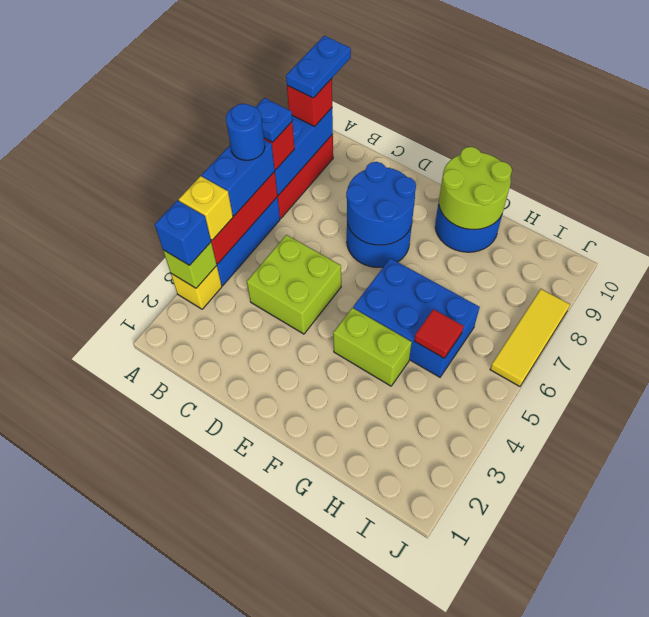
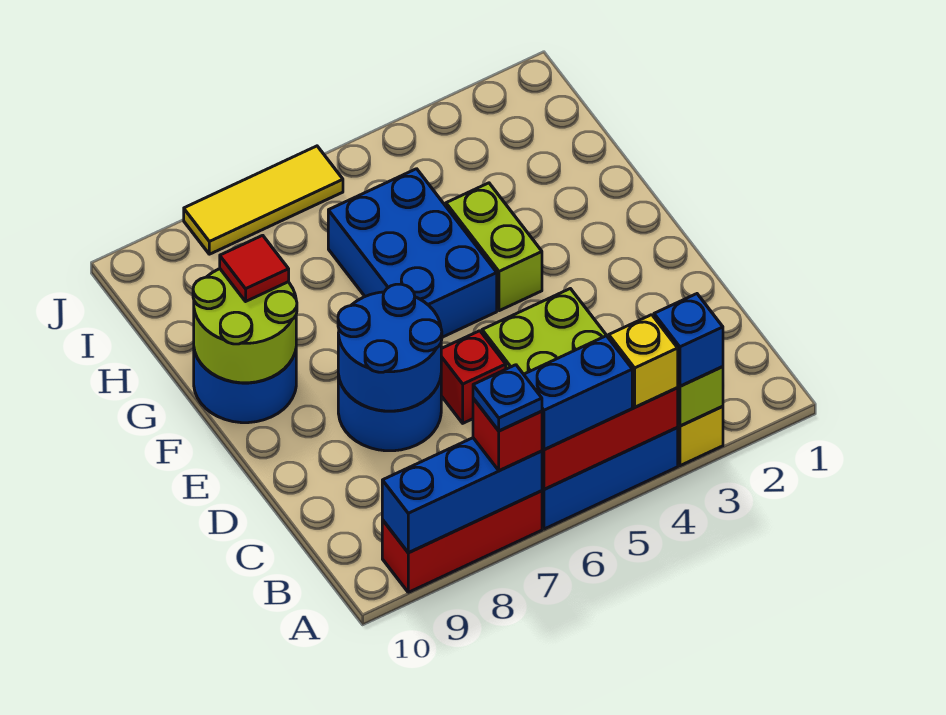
blue round brick A6 level 4 -> none
red brick A9 level 3 -> red brick D6 level 1
blue plate A9:A10 level 4 -> none
red tile H5 level 2 -> red tile G9 level 3

